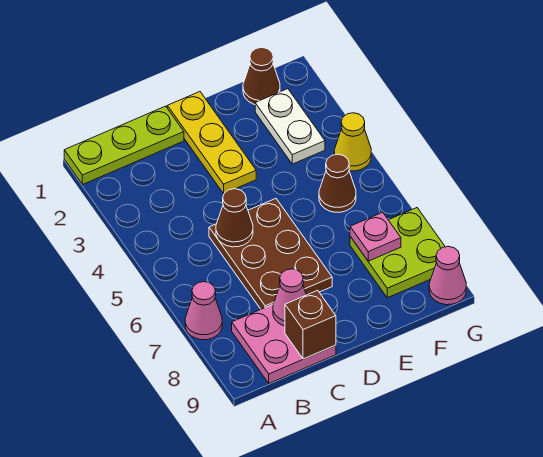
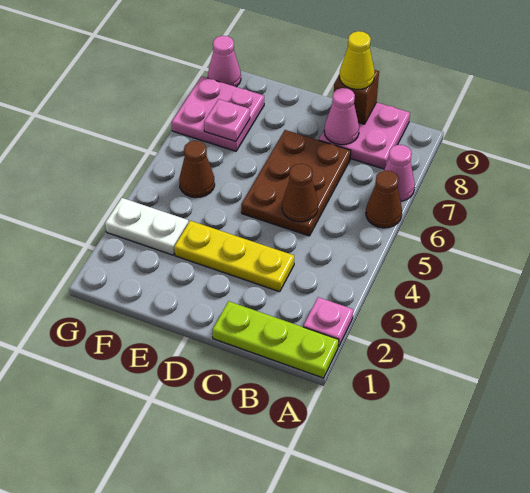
none -> pink plate A2 level 1
yellow plate D1:D3 level 1 -> yellow plate C3:E3 level 1
brown cone F1 level 1 -> brown cone A6 level 1
white plate F2:F3 level 1 -> white plate F3:G3 level 1
lime plate F7:G8 level 1 -> pink plate F7:G8 level 1
yellow cone G4 level 1 -> yellow cone C9 level 3

